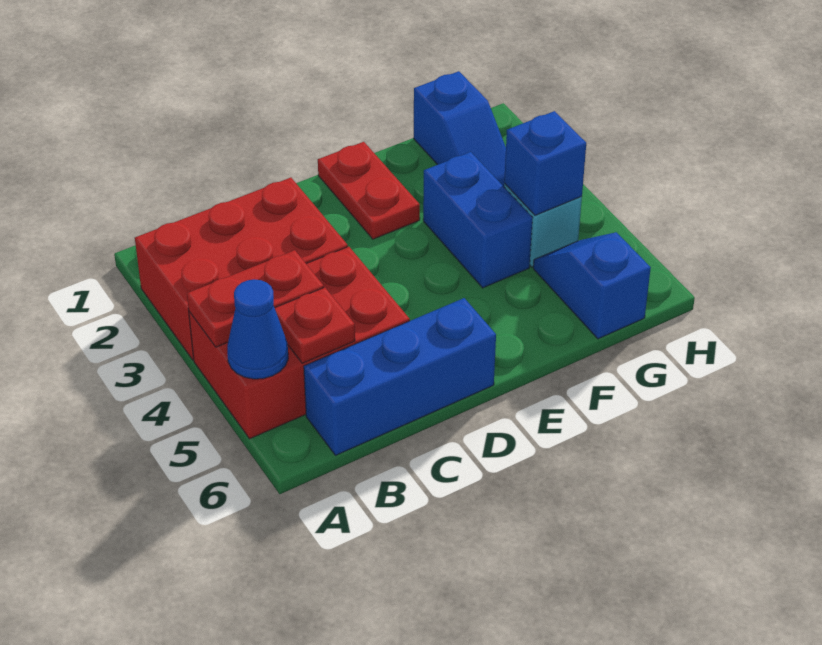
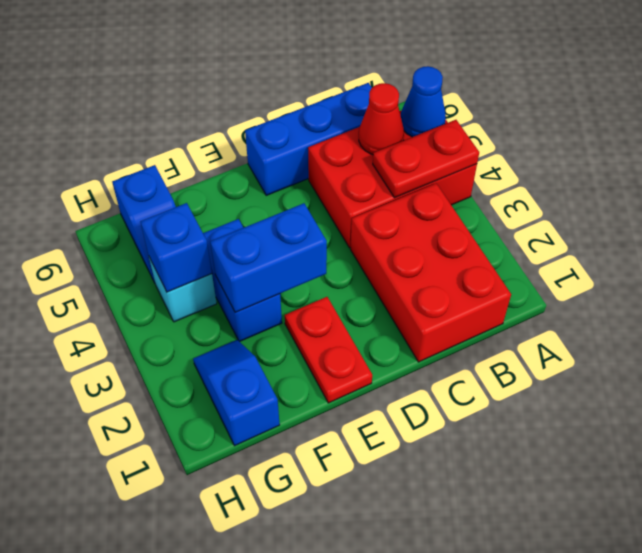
red brick A2:C3 level 1 -> red brick B1:C3 level 1
red plate B5 level 2 -> red cone B5 level 2
none -> blue brick E3:F3 level 2

